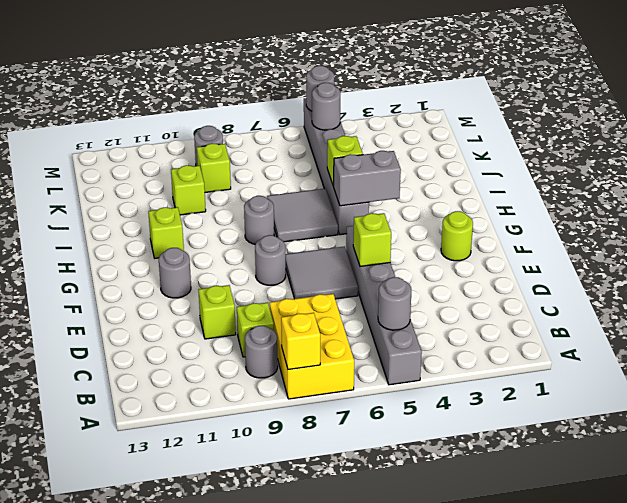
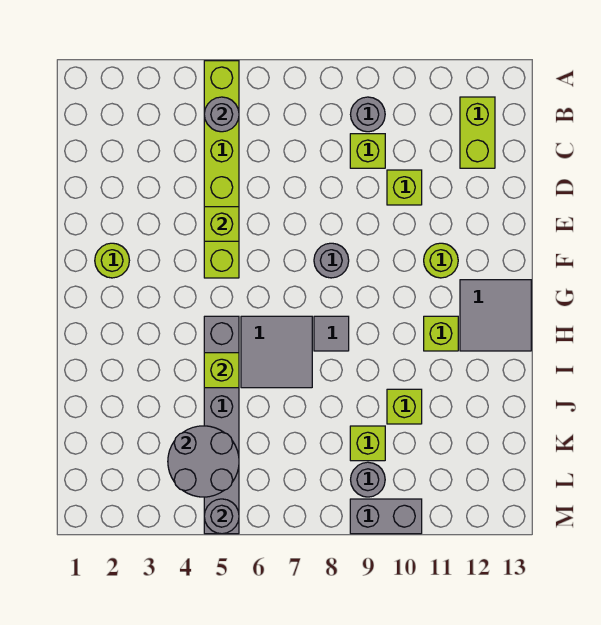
grey brick A5:F5 level 1 -> lime brick A5:F5 level 1
yellow brick A7:C8 level 1 -> none
yellow brick A8 level 2 -> none
none -> lime brick B12:C12 level 1
grey tile E6:F7 level 1 -> grey tile G12:H13 level 1
grey round brick F11 level 1 -> lime round brick F11 level 1
grey brick H4:H5 level 2 -> grey brick M9:M10 level 1
grey round brick H8 level 1 -> grey tile H8 level 1
grey round brick L5 level 2 -> grey round brick K4:L5 level 2

